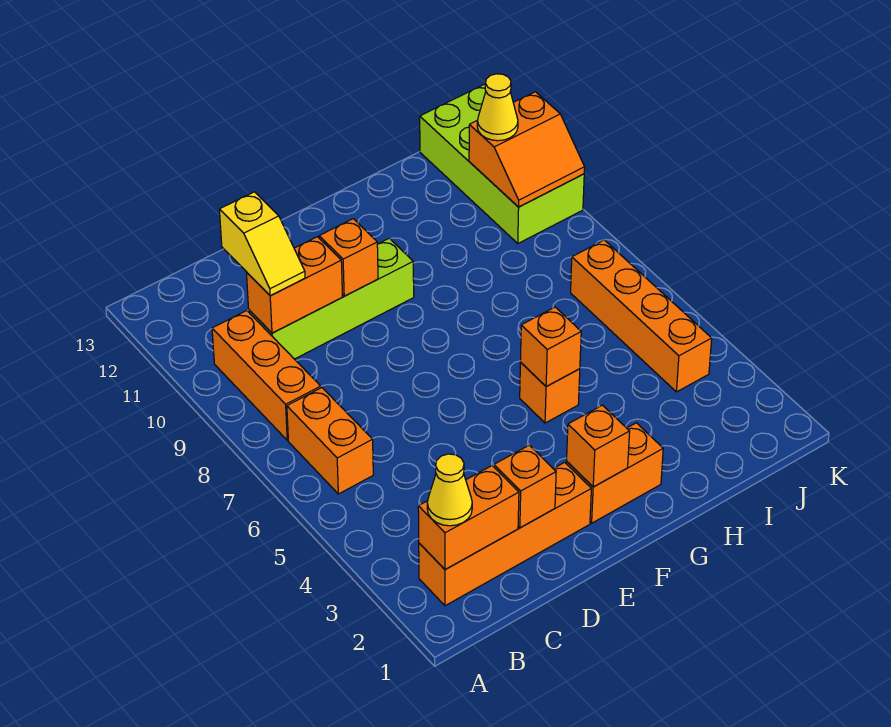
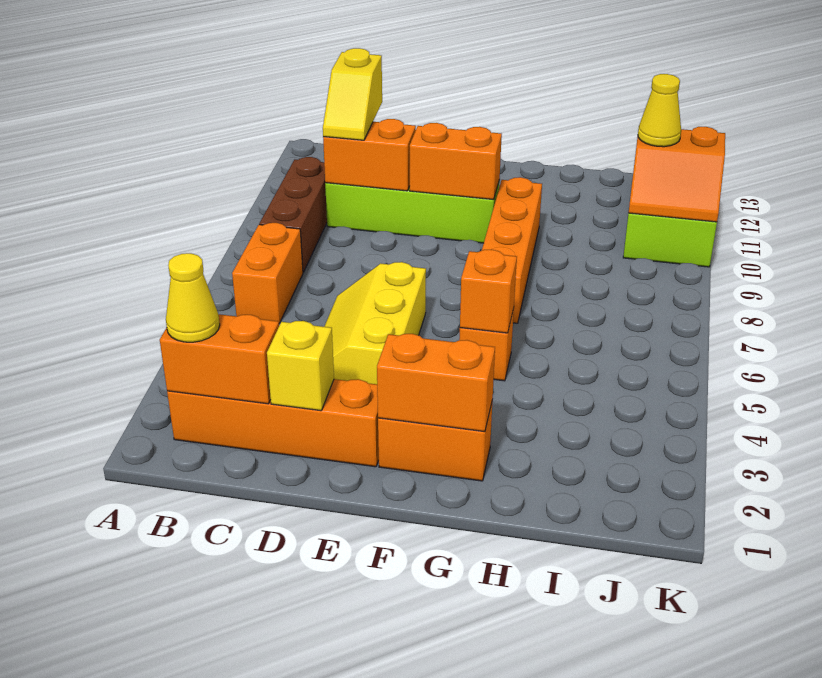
orange brick B8:B10 level 1 -> brown brick B8:B10 level 1
orange brick D2 level 2 -> yellow brick D2 level 2
none -> yellow slope D4:E6 level 1 top E
orange brick E10 level 2 -> orange brick E10:F10 level 2
orange brick F2 level 2 -> orange brick F2:G2 level 2
orange brick J4:J7 level 1 -> orange brick G7:G10 level 1

